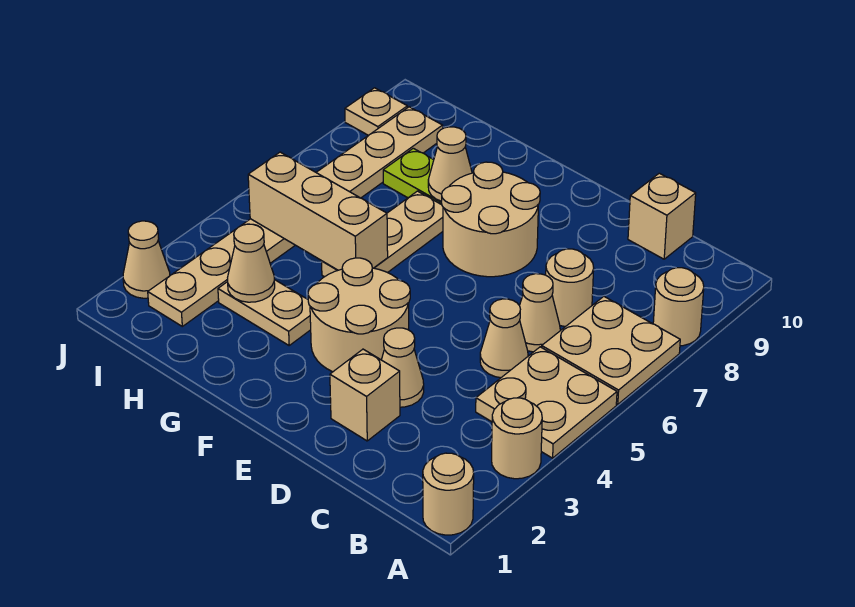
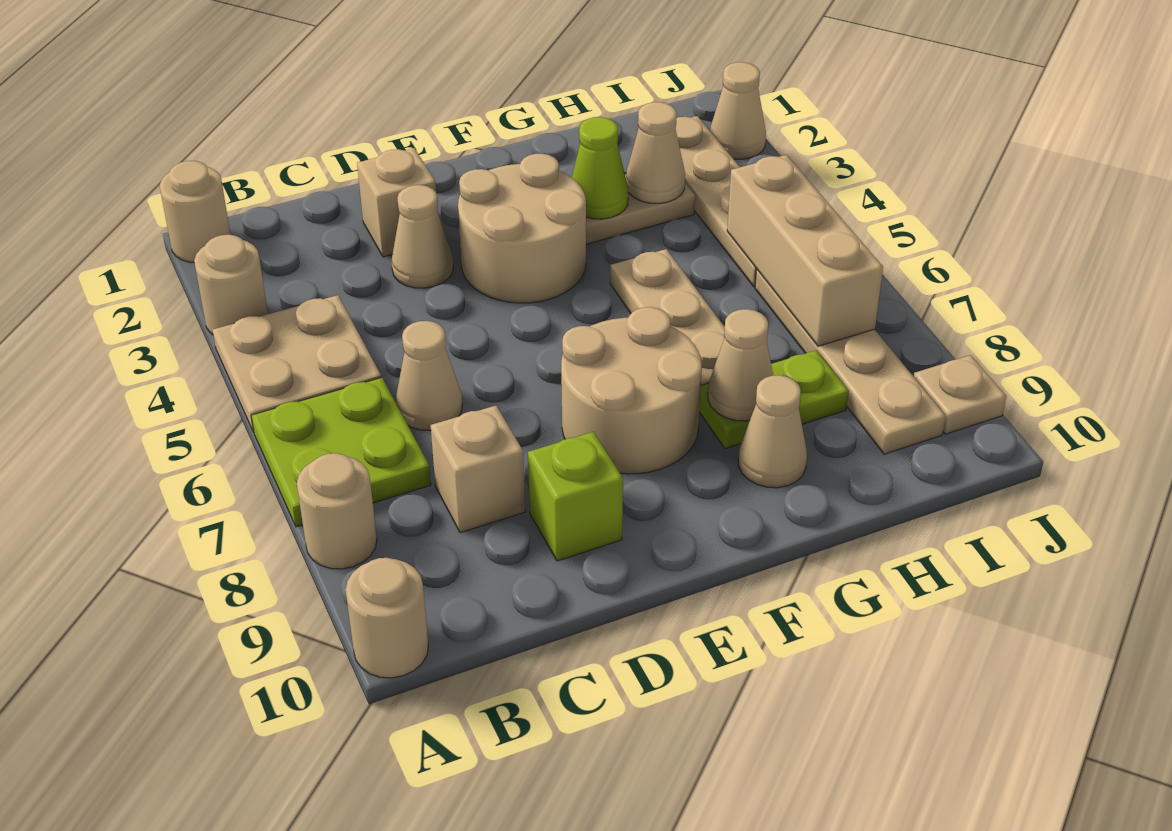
tan plate A6:B7 level 1 -> lime plate A6:B7 level 1
tan cone C5 level 1 -> tan cone G9 level 1
tan round brick C7 level 1 -> tan round brick A10 level 1
tan brick C10 level 1 -> tan brick C8 level 1
none -> lime brick D9 level 1
none -> lime cone G3 level 2
tan brick G5:I5 level 2 -> tan brick I5:I7 level 2

